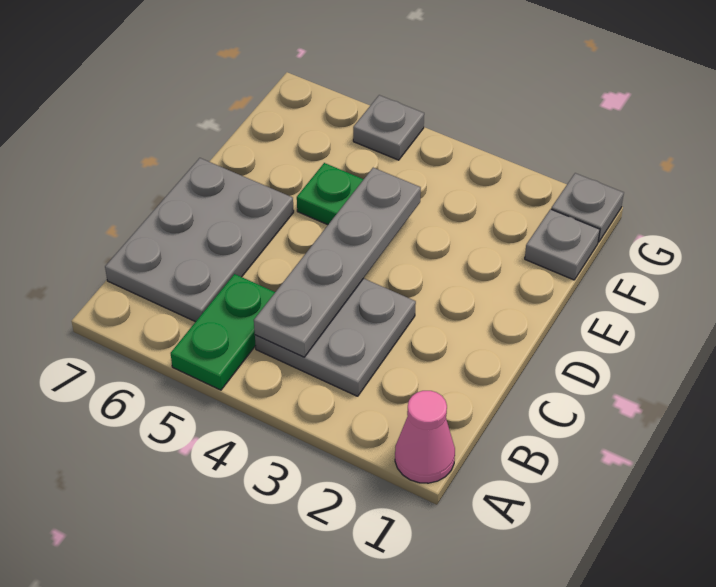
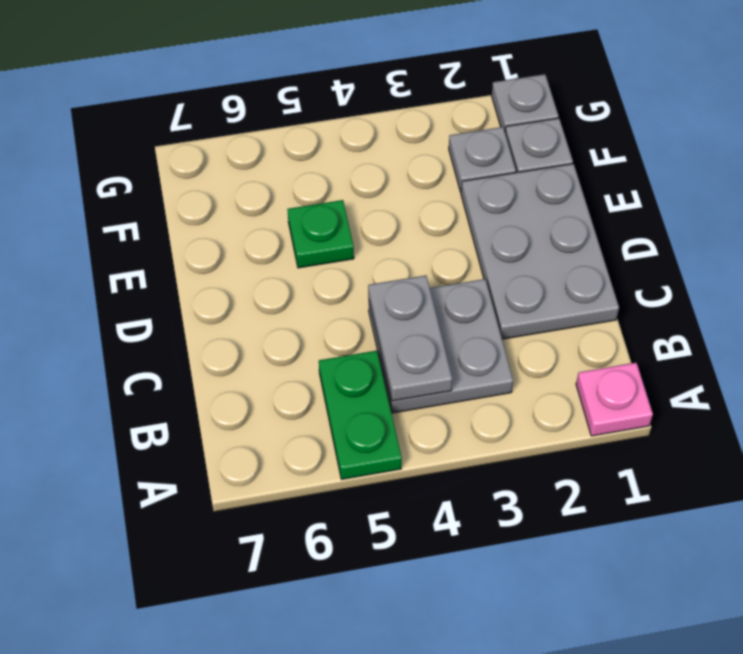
pink cone A1 level 1 -> pink plate A1 level 1
grey plate B4:E4 level 2 -> grey plate B4:C4 level 2
grey plate B6:D7 level 1 -> grey plate C1:E2 level 1
grey plate G5 level 1 -> grey plate F2 level 1

